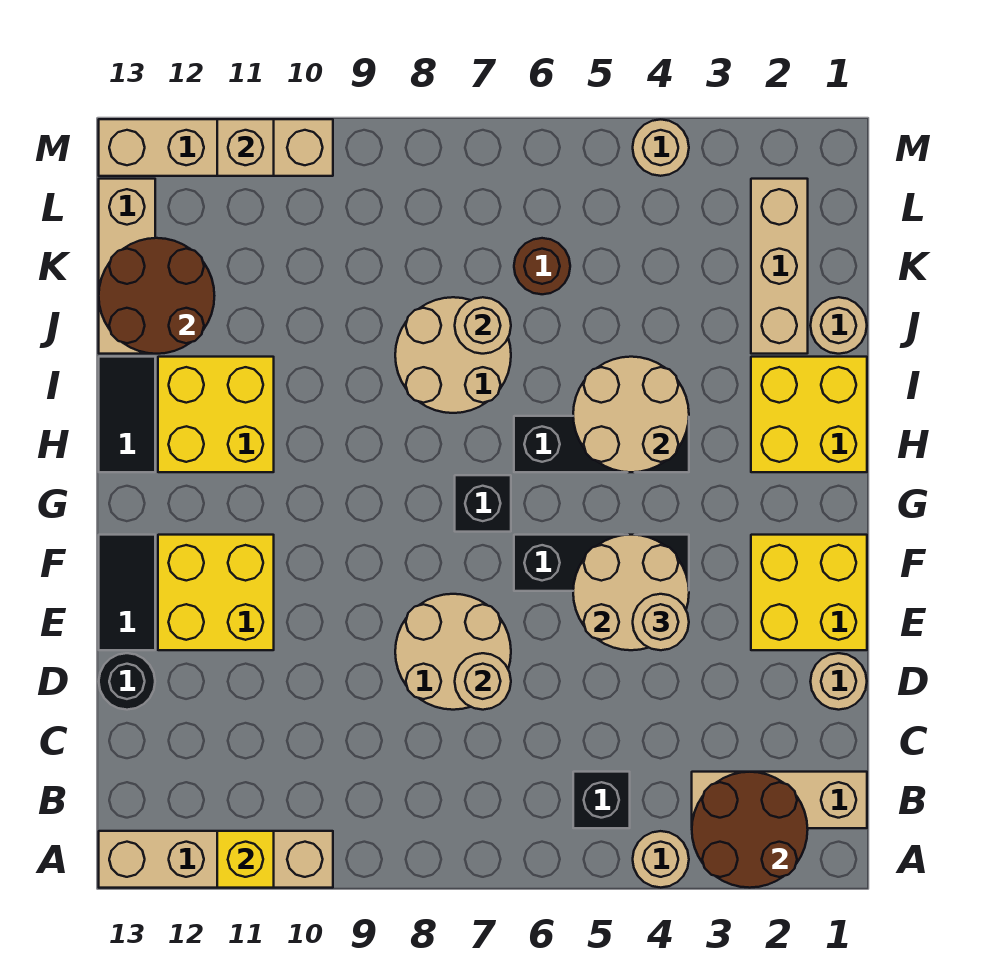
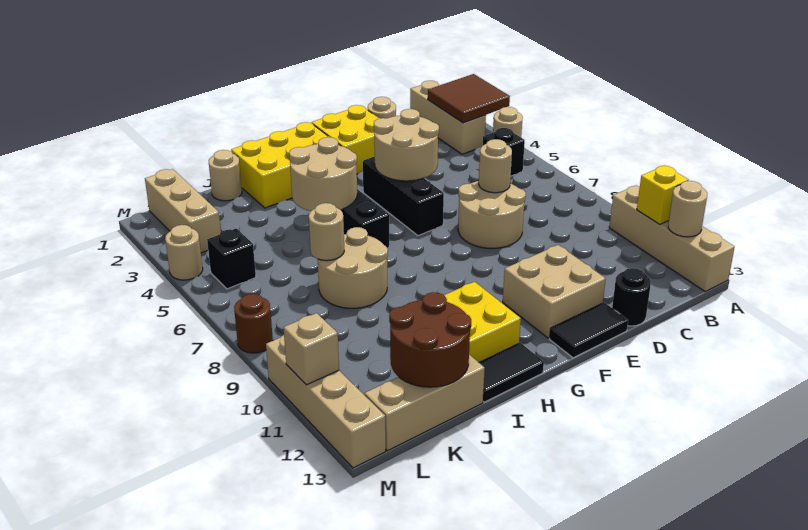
brown round brick A2:B3 level 2 -> brown tile A2:B3 level 2
tan round brick E4 level 3 -> tan round brick A12 level 2
yellow brick E11:F12 level 1 -> tan brick E11:F12 level 1
black brick G7 level 1 -> black brick L5 level 1
yellow brick H1:I2 level 1 -> yellow brick G1:I2 level 1
tan brick J2:L2 level 1 -> tan brick L1:L3 level 1
brown round brick K6 level 1 -> brown round brick M8 level 1

